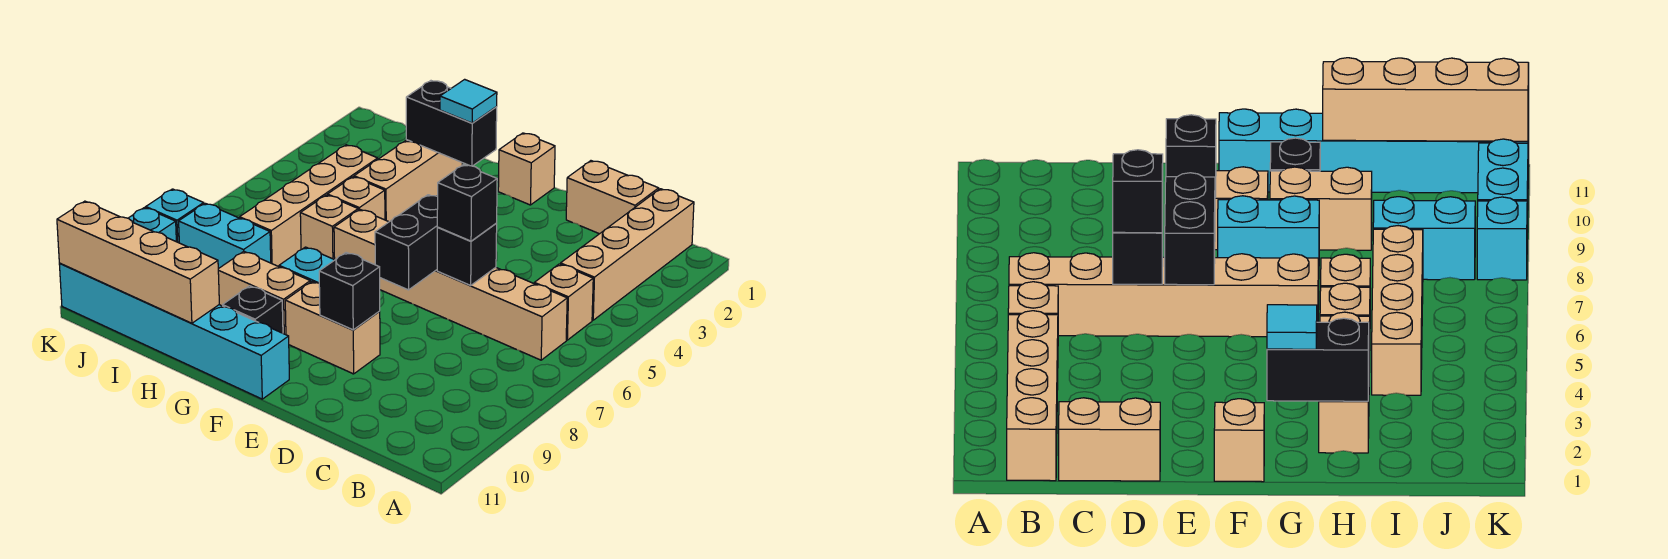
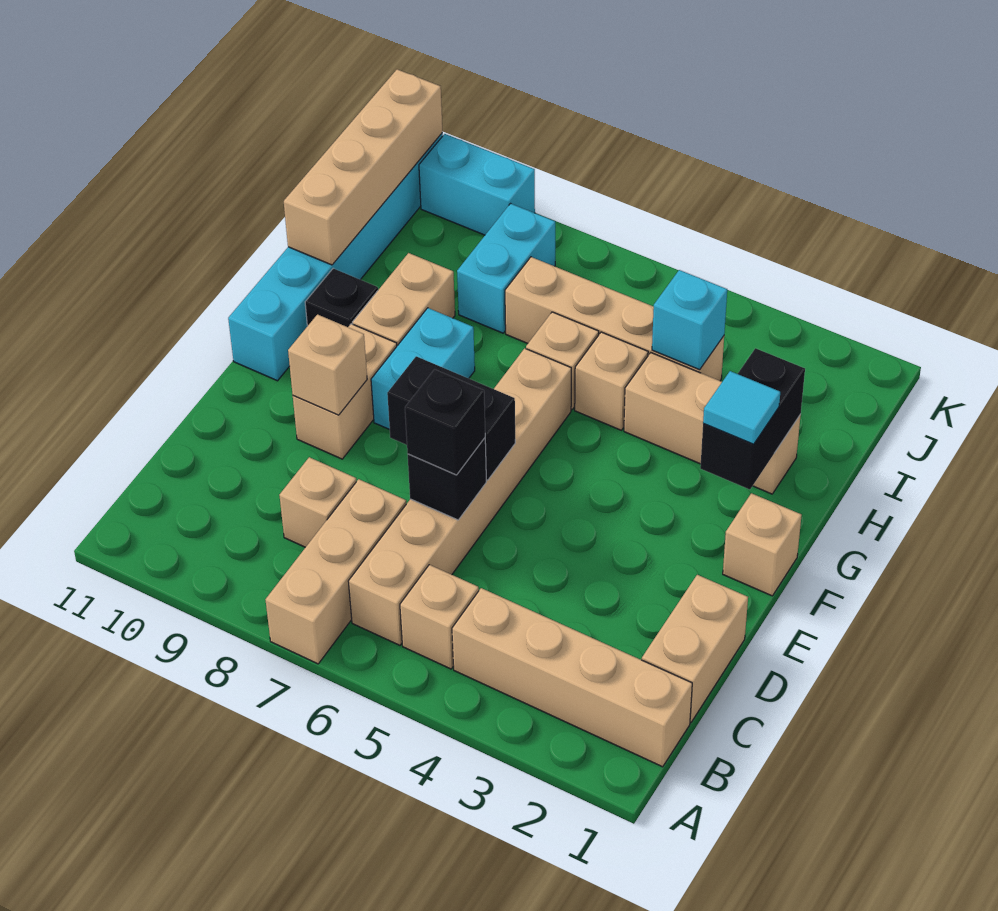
none -> tan brick A7:C7 level 1
none -> tan brick C8 level 1
black brick E9 level 2 -> tan brick E9 level 2
cyan brick K8 level 1 -> cyan brick I4 level 2

